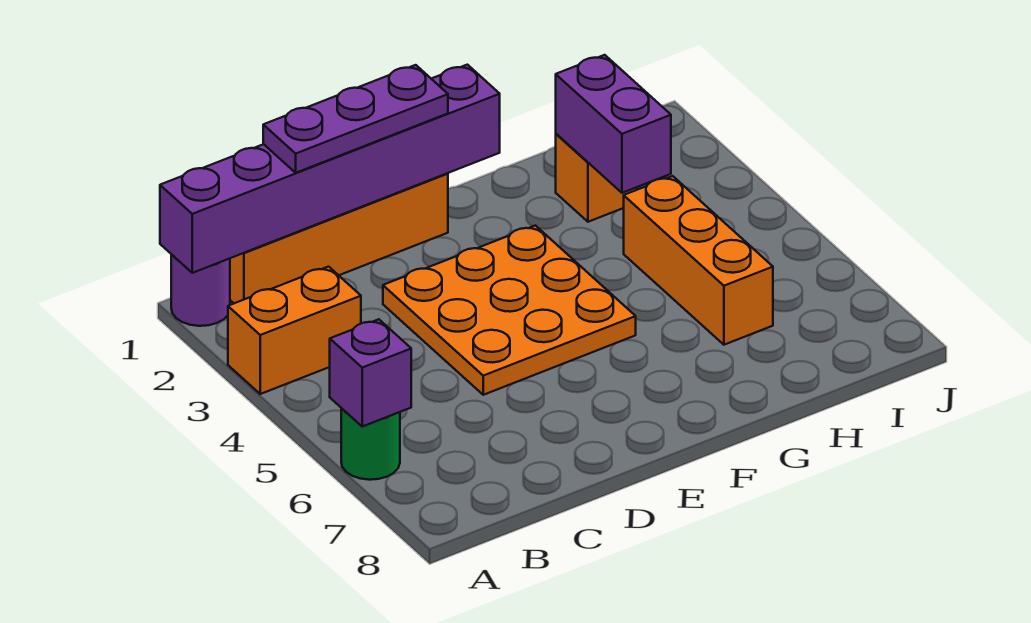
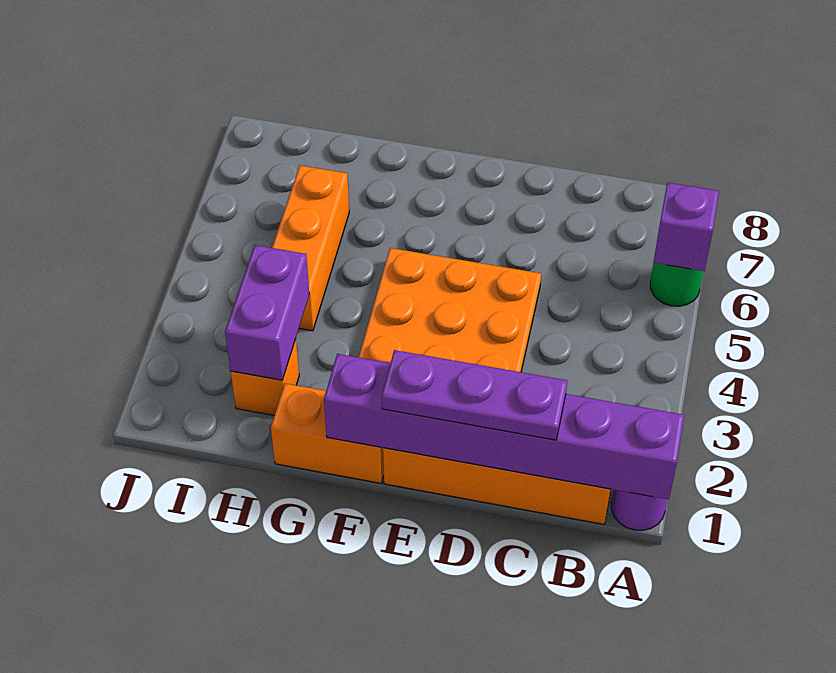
orange brick A3:B3 level 1 -> orange brick F1:G1 level 1

